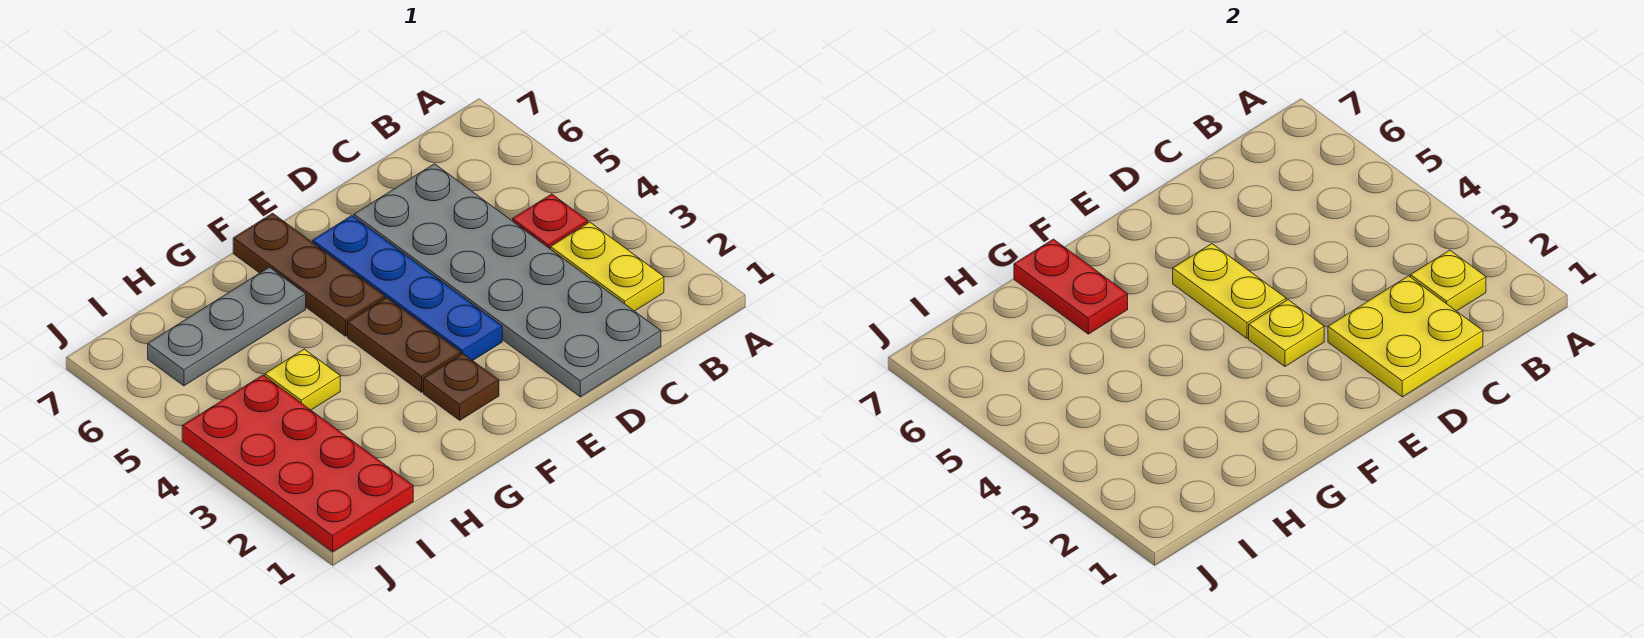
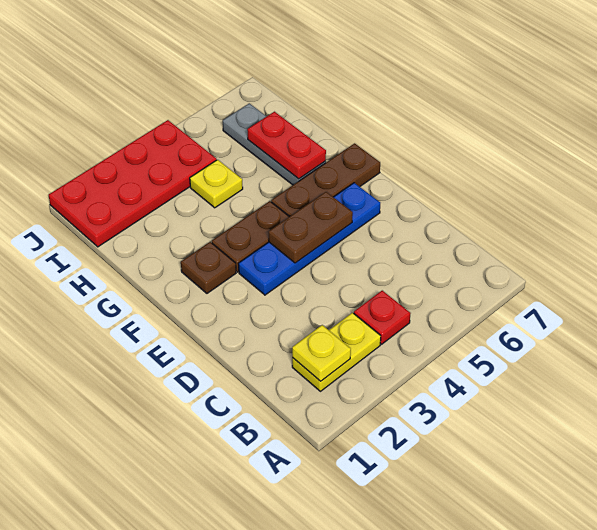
grey plate C1:D6 level 1 -> none
yellow plate C1:D2 level 2 -> none
yellow plate E3 level 2 -> none
yellow plate E4:E5 level 2 -> brown plate E4:E5 level 2
red plate G6:G7 level 2 -> red plate G6:H6 level 2

